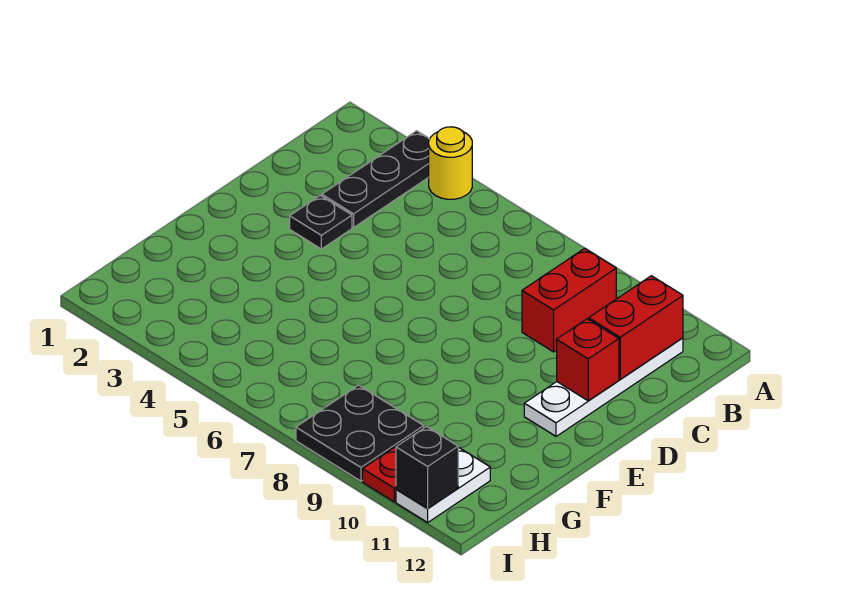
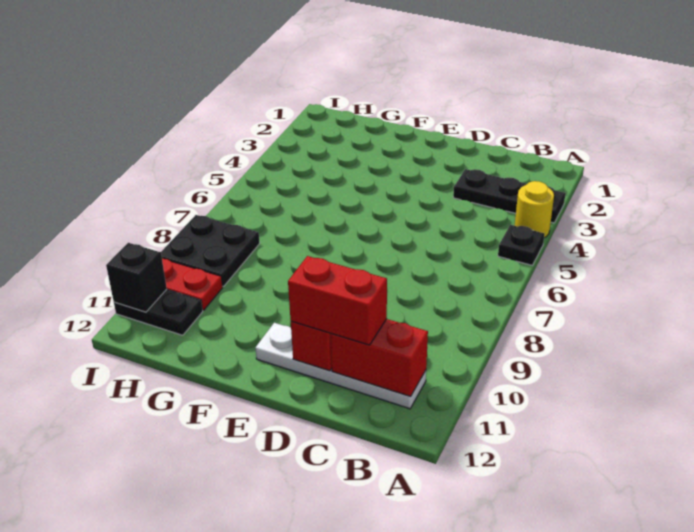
red brick B9:C9 level 1 -> red brick C11:D11 level 3
black plate D3 level 1 -> black plate A5 level 1
white plate H11:I11 level 1 -> black plate H11:I11 level 1

